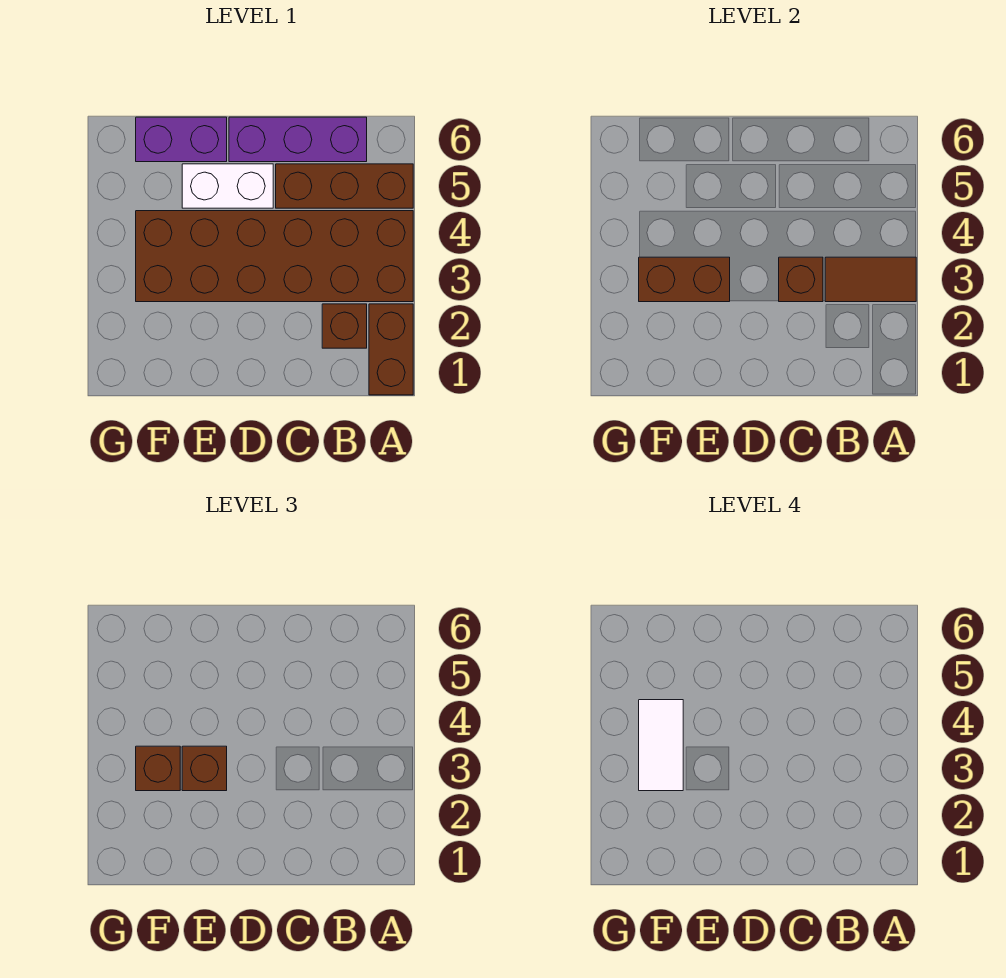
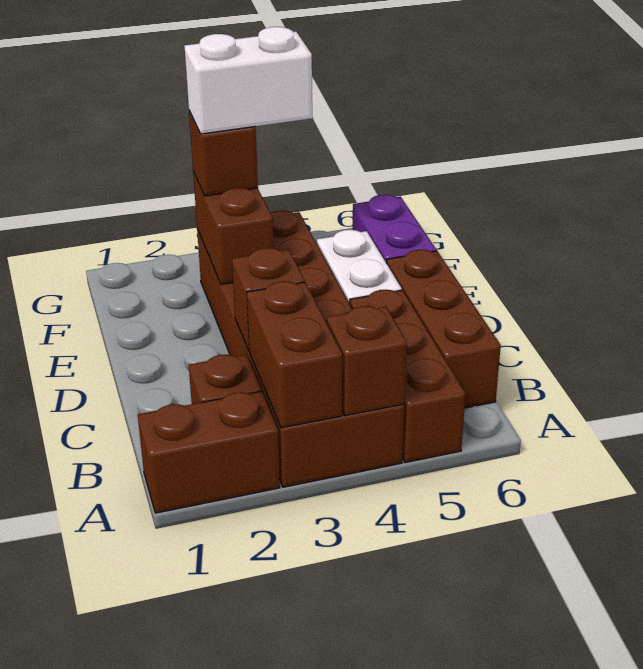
brown tile A3:B3 level 2 -> brown brick A3:B3 level 2
purple brick B6:D6 level 1 -> brown brick B6:D6 level 1
brown brick E3 level 3 -> brown brick A4 level 2
white tile F3:F4 level 4 -> white brick F3:F4 level 4

